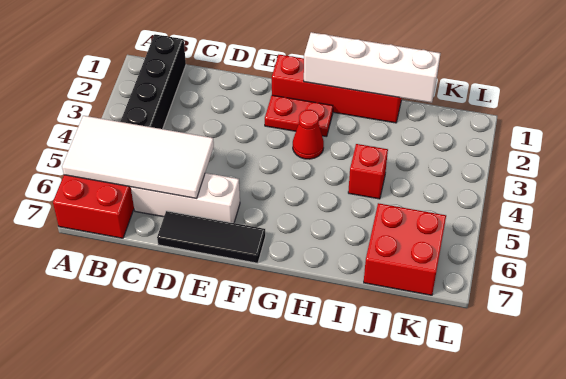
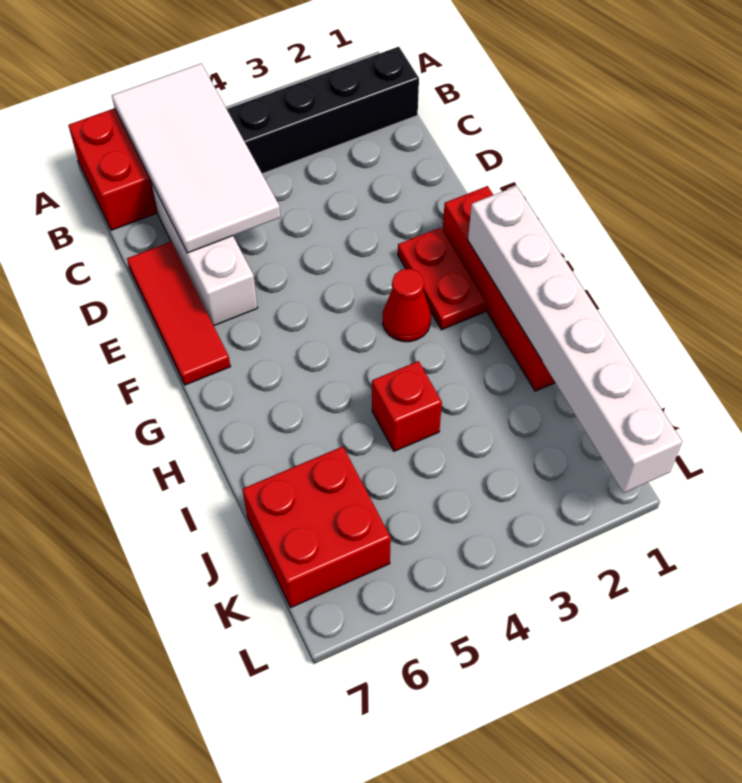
black tile D7:F7 level 1 -> red tile D7:F7 level 1
white brick G1:J1 level 2 -> white brick G1:L1 level 2

